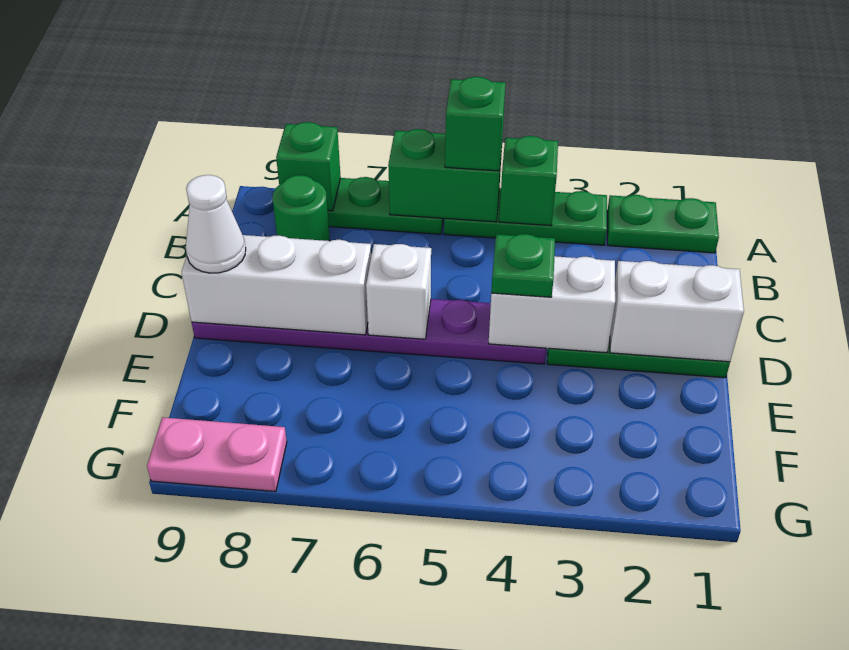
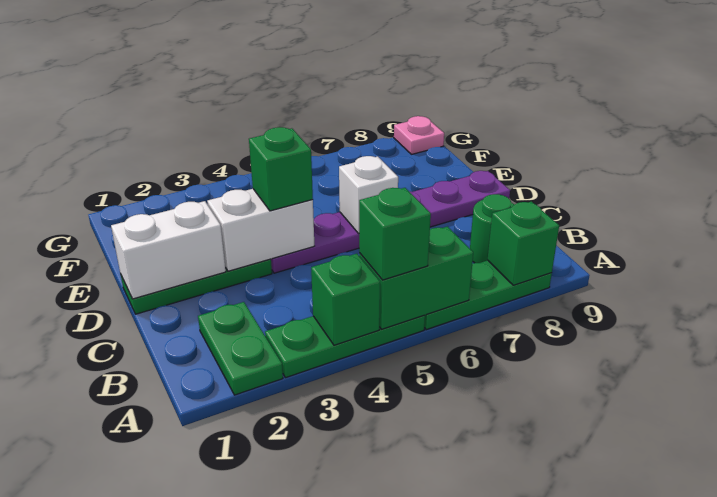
green plate A1:A2 level 1 -> green plate A2:B2 level 1
green plate D4 level 3 -> green brick D4 level 3
white brick D7:D9 level 2 -> none
white cone D9 level 3 -> none
pink plate G8:G9 level 1 -> pink plate G9 level 1

